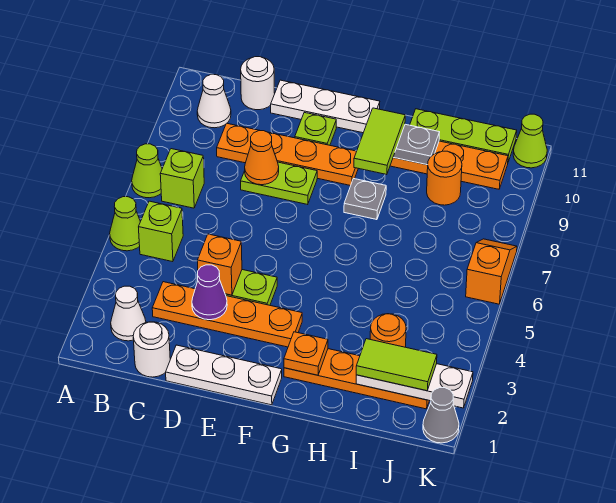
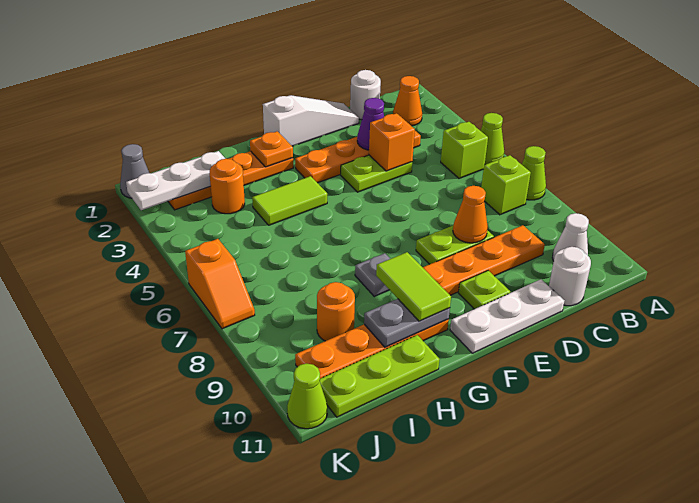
white cone B2 level 1 -> orange cone B2 level 1
white plate D1:F1 level 1 -> white slope D1:F1 level 1 top F
lime tile I2:J2 level 3 -> lime tile G4:H4 level 1

